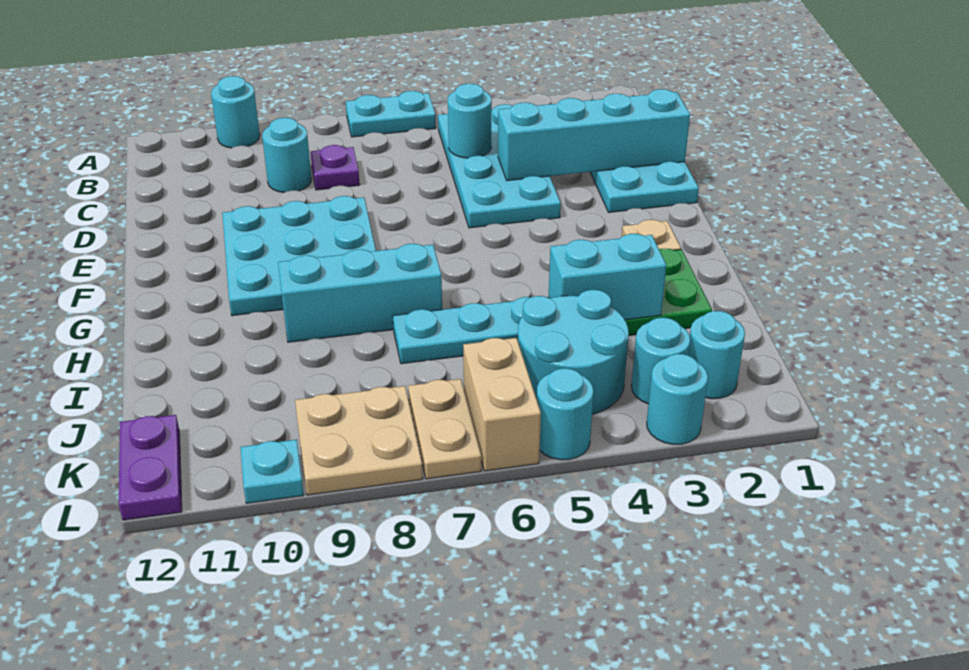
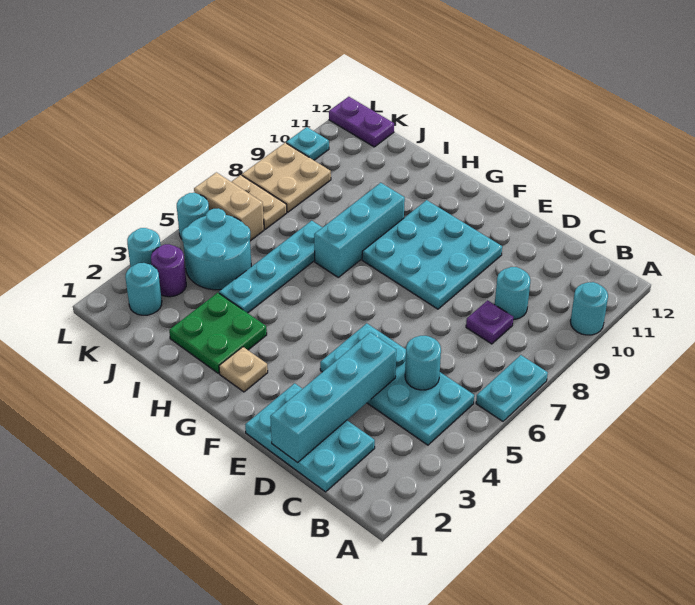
cyan brick I3:I4 level 2 -> none
cyan round brick K3 level 1 -> purple round brick K3 level 1

